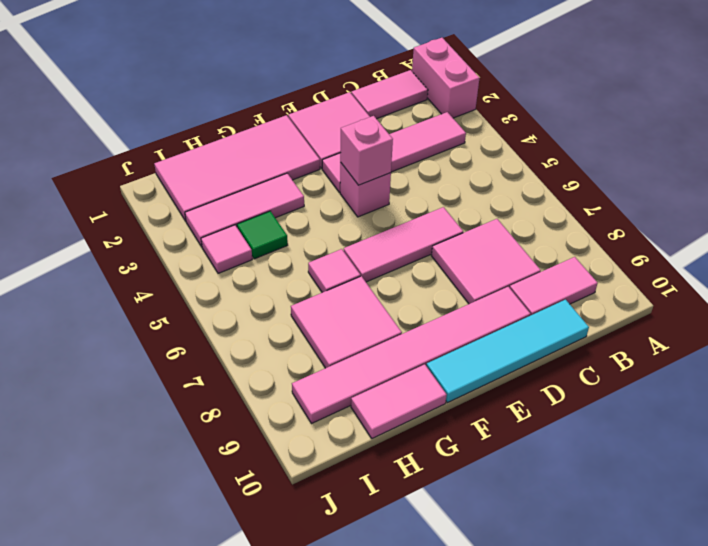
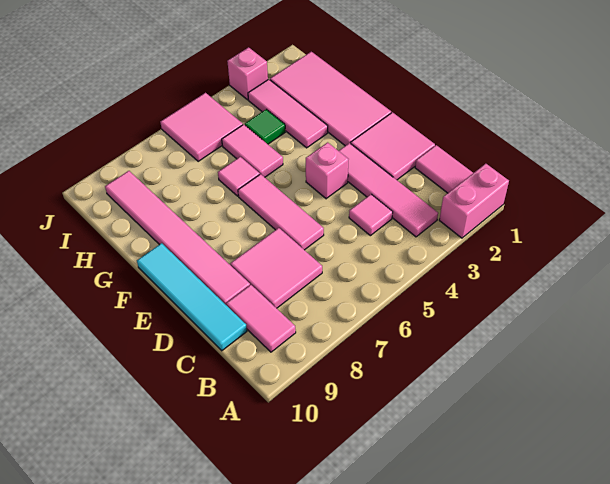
pink brick E4 level 2 -> pink brick J3 level 1
pink tile G7:H8 level 1 -> pink tile I5:J6 level 1
pink tile G10:H10 level 1 -> pink tile G5:H5 level 1
pink tile I4 level 1 -> pink tile C4 level 1

